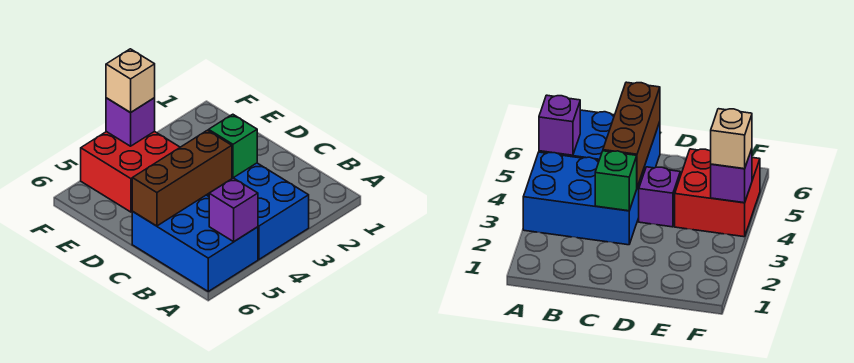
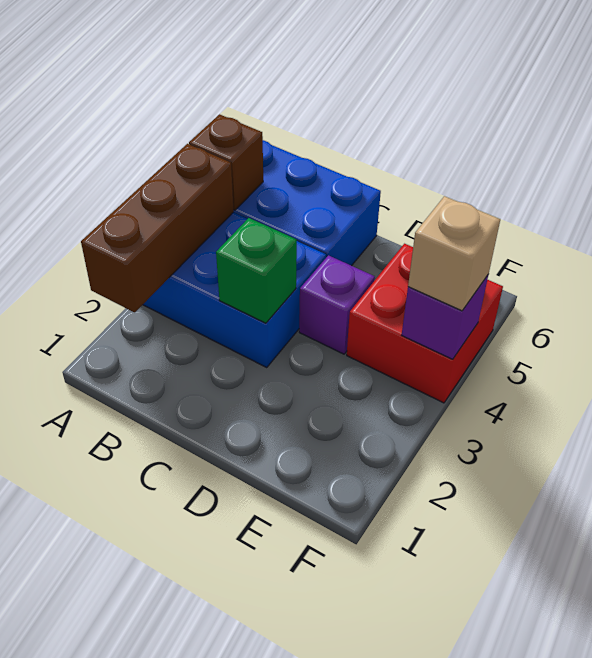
purple brick A5 level 2 -> brown brick A5 level 2
brown brick C4:C6 level 2 -> brown brick A2:A4 level 2

